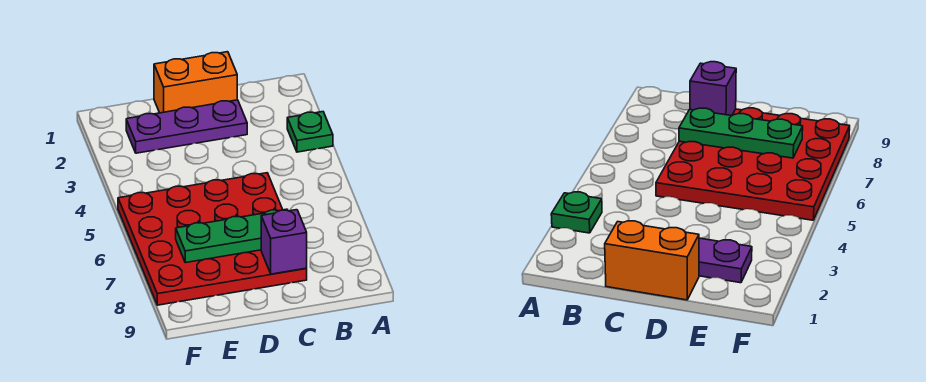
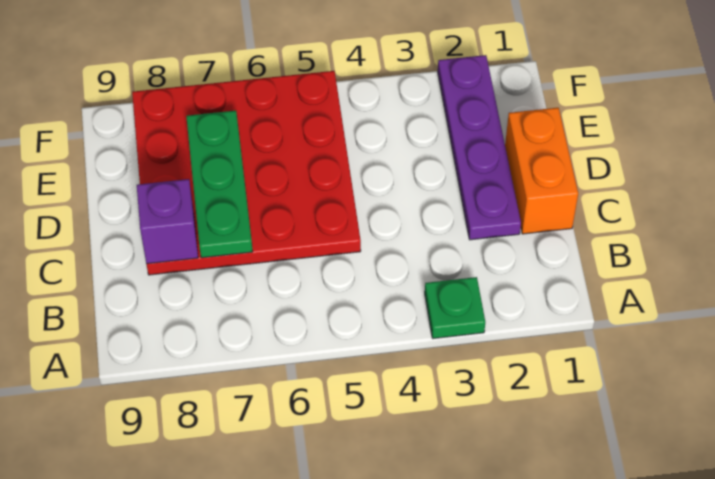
purple plate C2:E2 level 1 -> purple plate C2:F2 level 1

